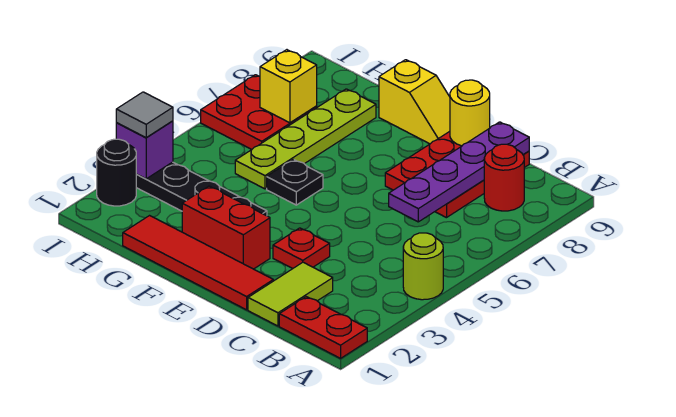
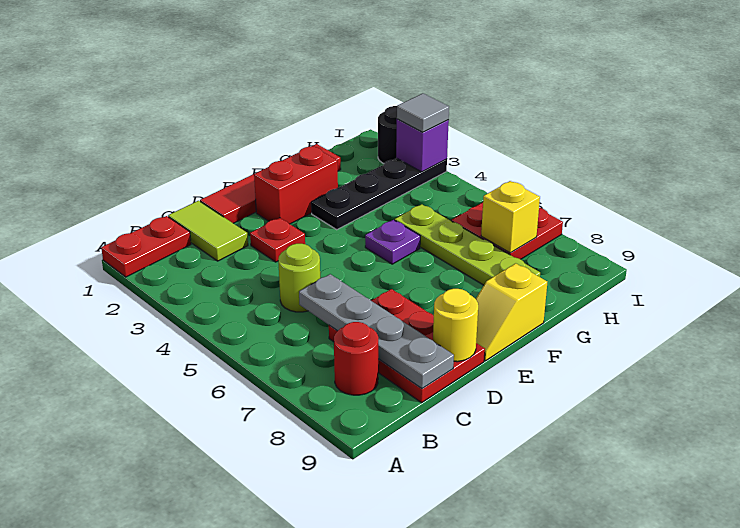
lime round brick A4 level 1 -> lime round brick C5 level 1
purple plate C6:C9 level 2 -> grey plate C6:C9 level 2
black plate F5 level 1 -> purple plate F5 level 1

